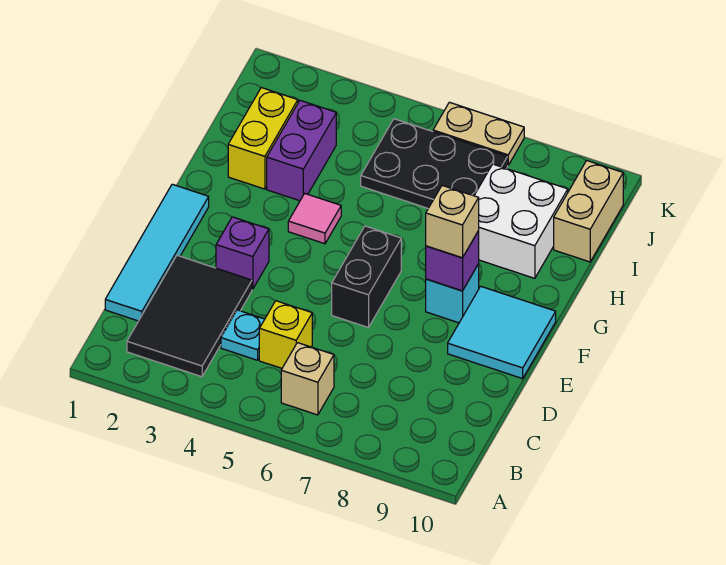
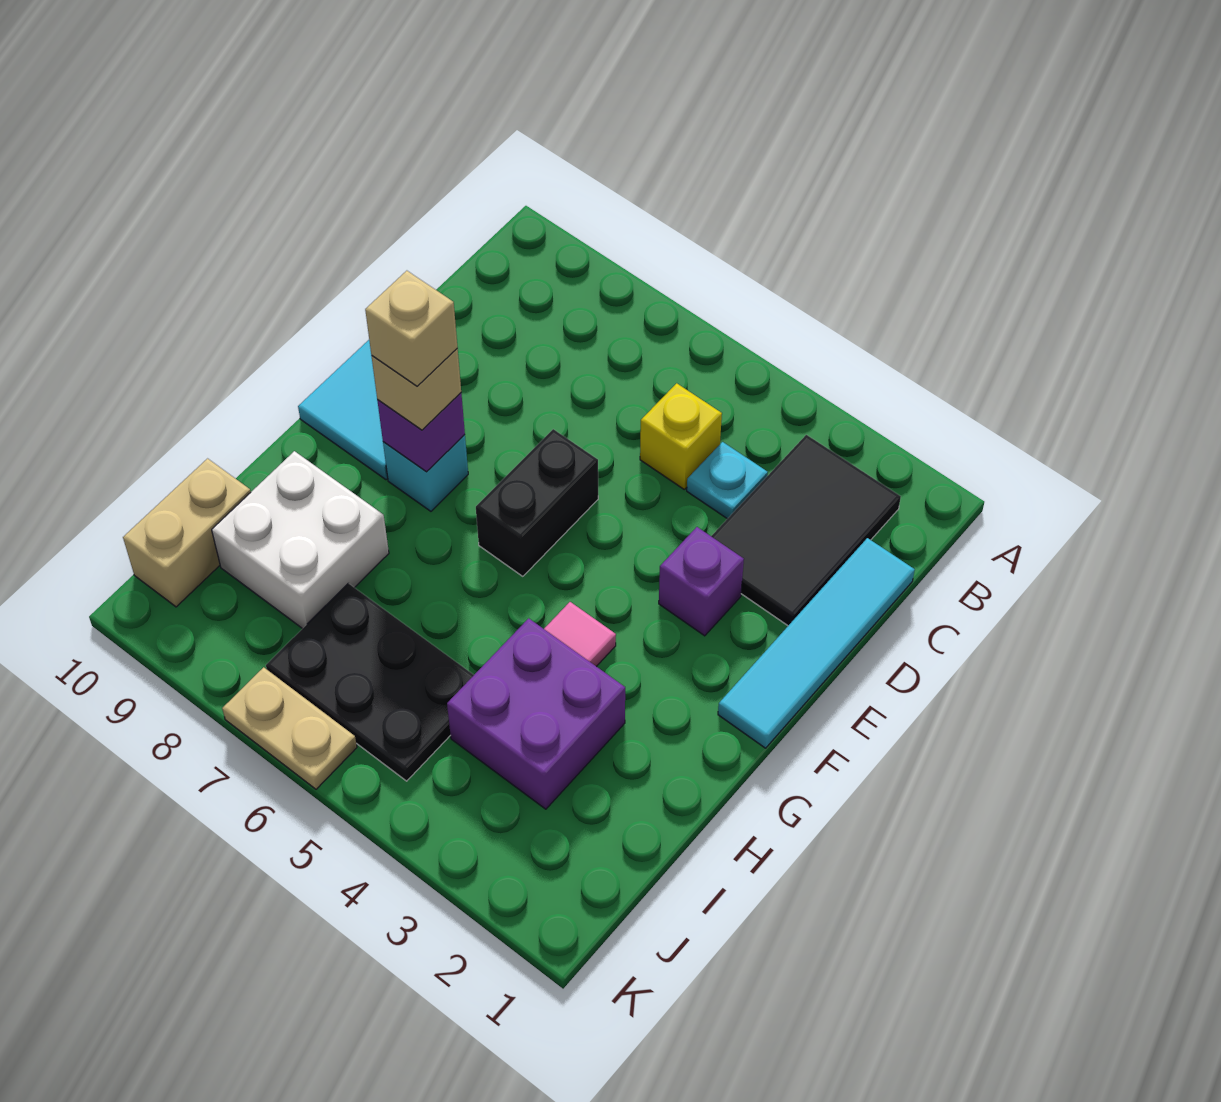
tan brick B6 level 1 -> tan brick F8 level 4
yellow brick H2:I2 level 1 -> none
purple brick H3:I3 level 1 -> purple brick H3:I4 level 1

